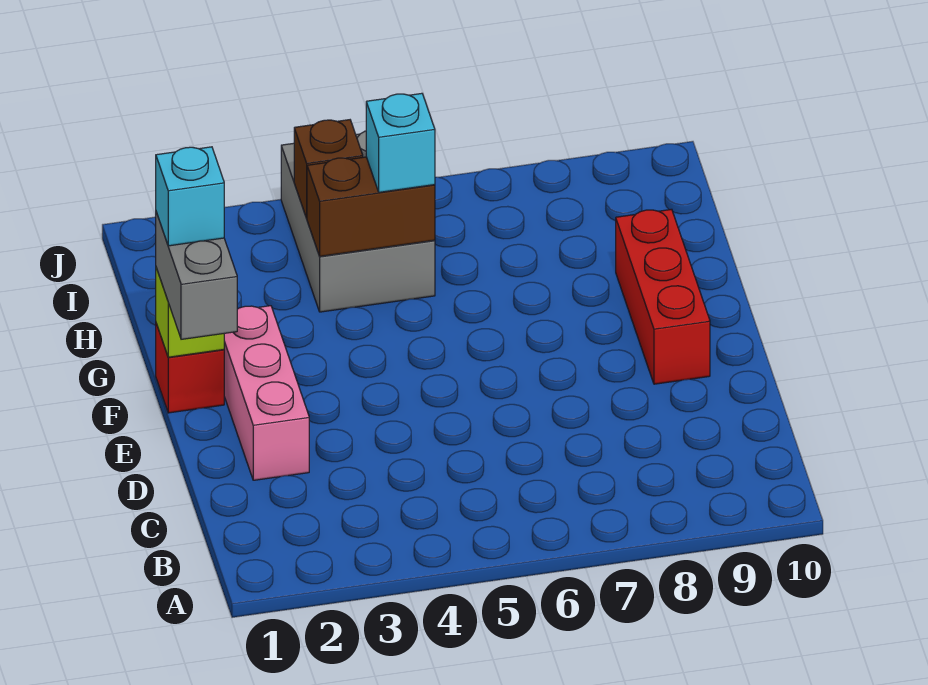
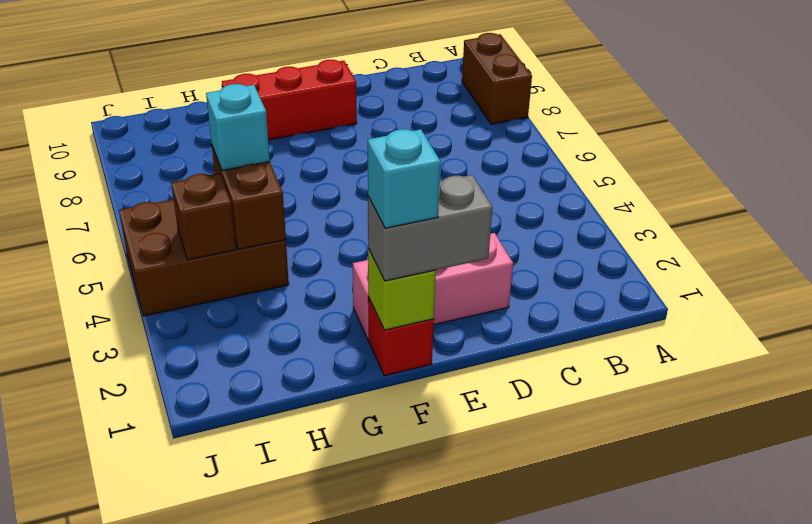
none -> brown brick A8:A9 level 1
grey brick H4:J5 level 1 -> brown brick H4:J5 level 1

